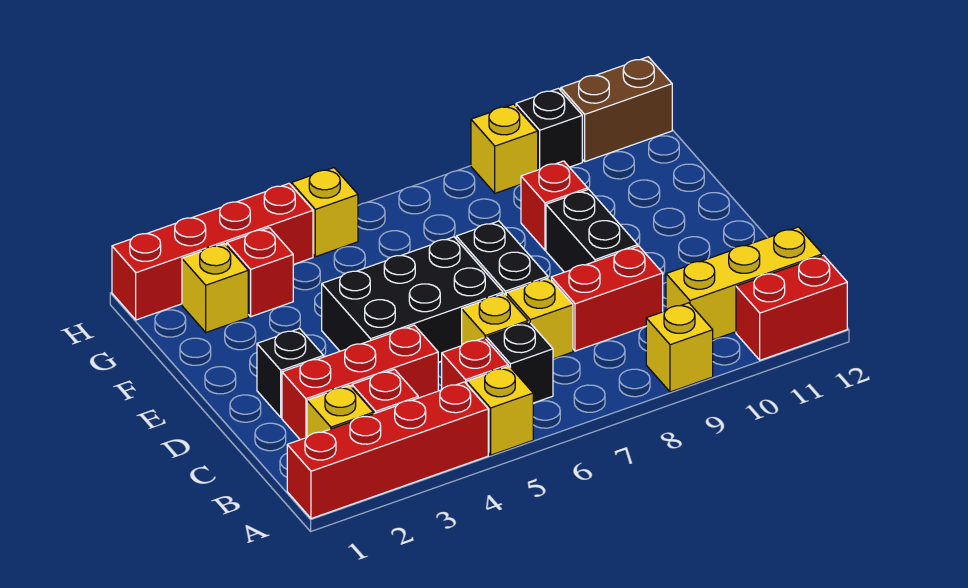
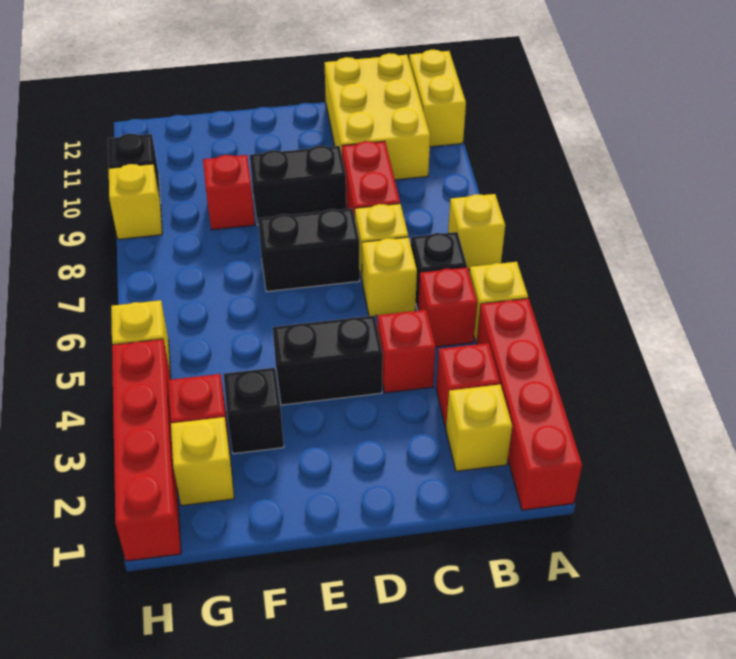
yellow brick A9 level 1 -> yellow brick A7 level 1
red brick A11:A12 level 1 -> yellow brick A11:A12 level 1
yellow brick B10:B12 level 1 -> yellow brick B10:C12 level 1
red brick C2:C4 level 1 -> red brick C4 level 1
black brick D2 level 1 -> black brick F3 level 1
black brick D4:E6 level 1 -> black brick D4:E4 level 1
brown brick H11:H12 level 1 -> none

